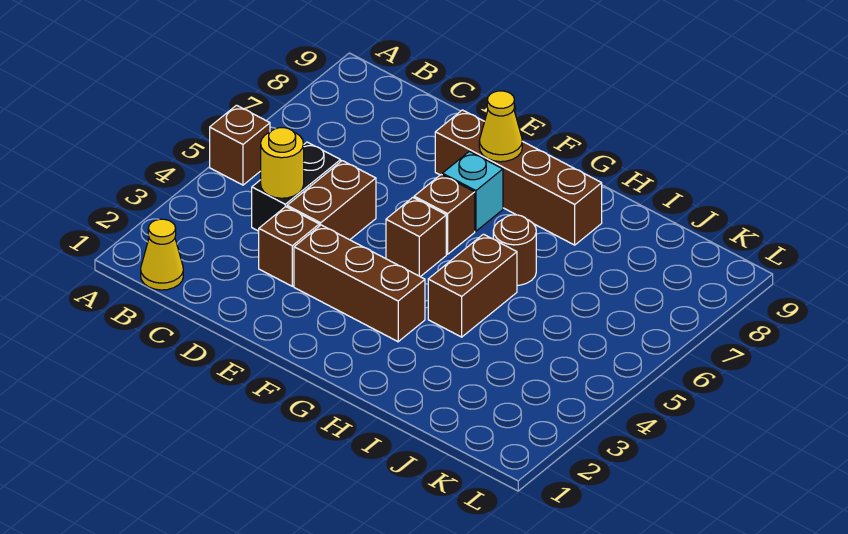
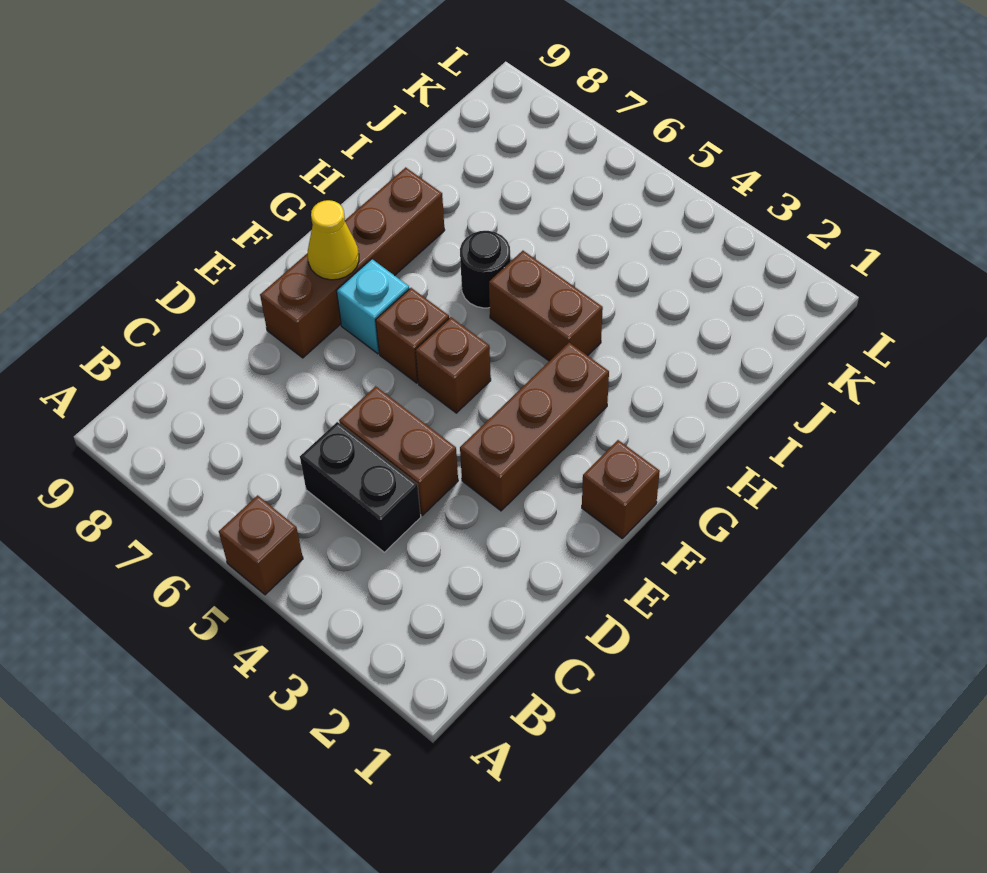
yellow cone B1 level 1 -> none
yellow round brick C4 level 2 -> none
brown brick D3 level 1 -> brown brick F1 level 1
brown round brick H6 level 1 -> black round brick H6 level 1

